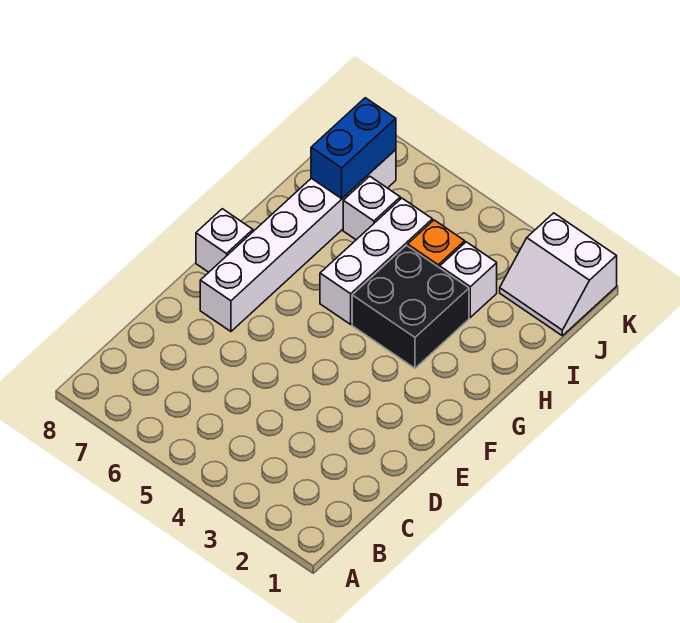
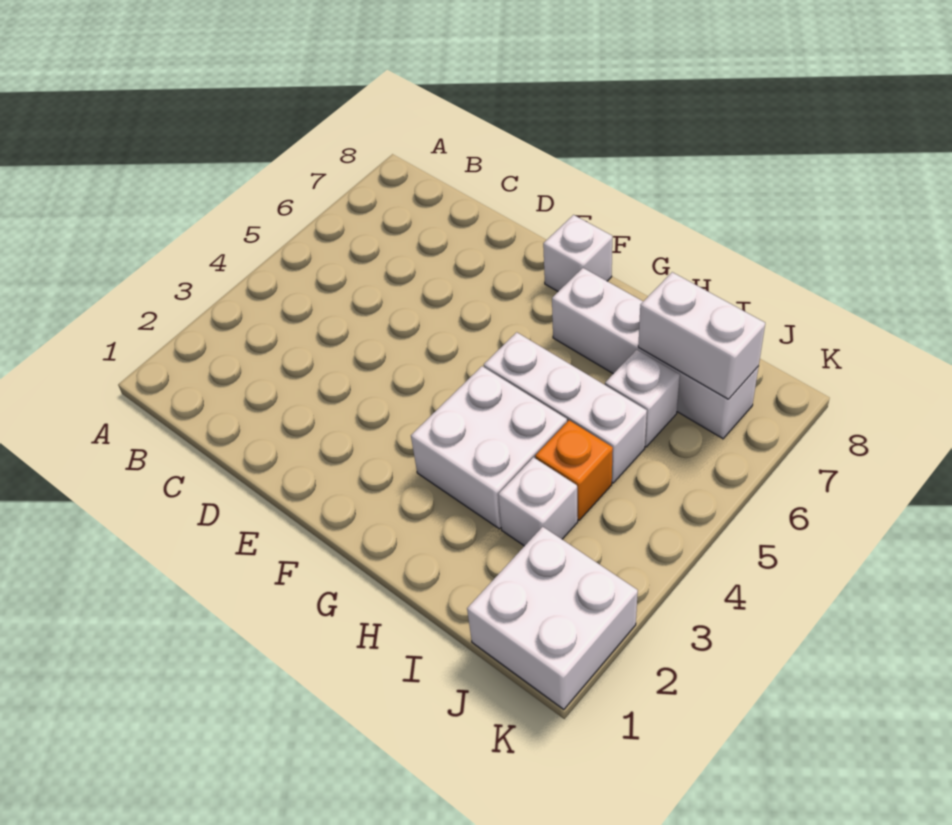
white brick E7:J7 level 1 -> white brick G7:J7 level 1
black brick G3:H4 level 1 -> white brick G3:H4 level 1
blue brick I7:J7 level 2 -> white brick I7:J7 level 2
white slope J1:K2 level 1 top K -> white brick J1:K2 level 1

